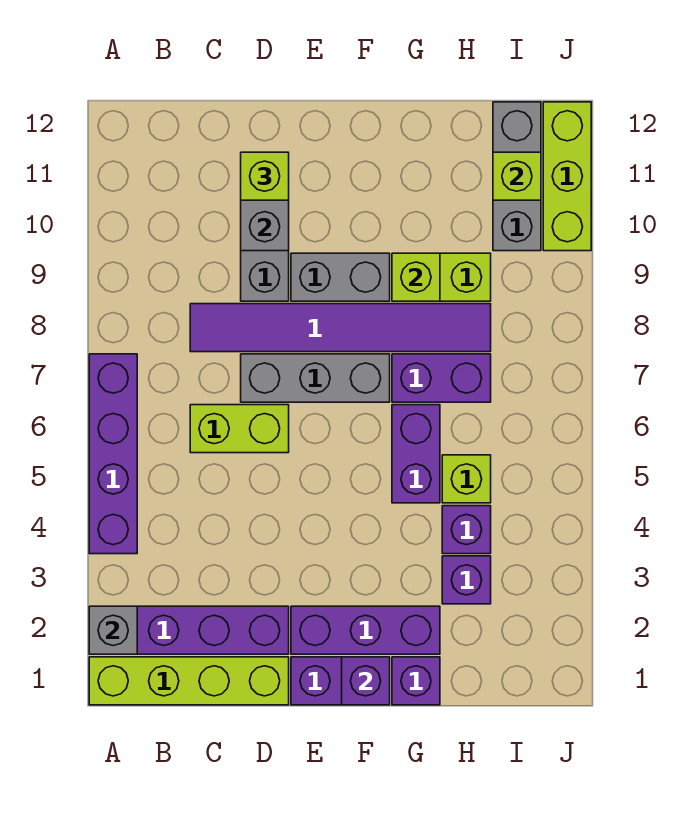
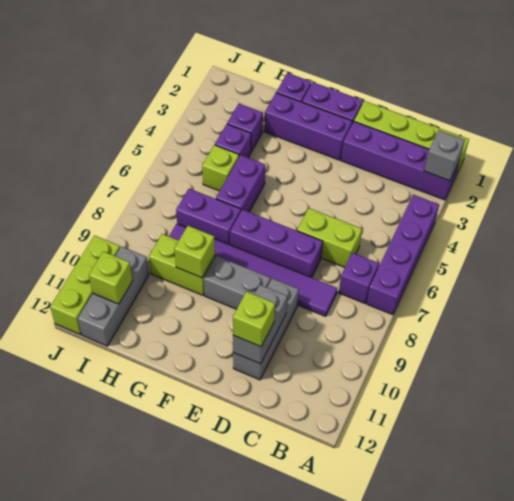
grey brick D7:F7 level 1 -> purple brick D7:F7 level 1
purple brick F1 level 2 -> purple brick B7 level 1

